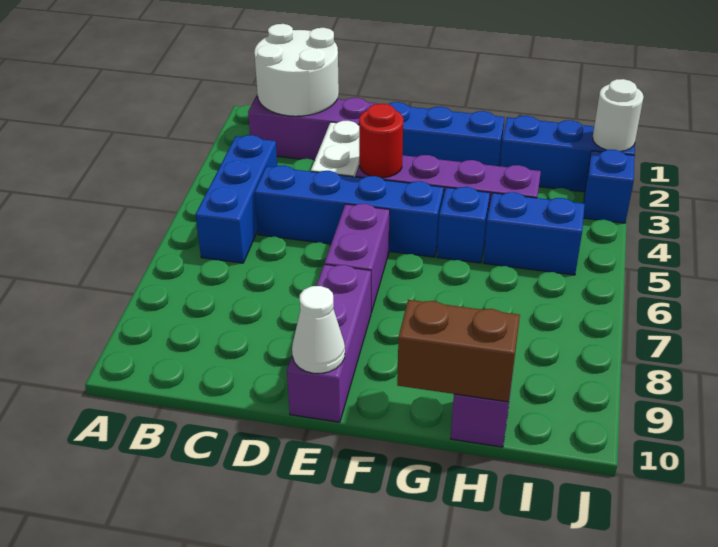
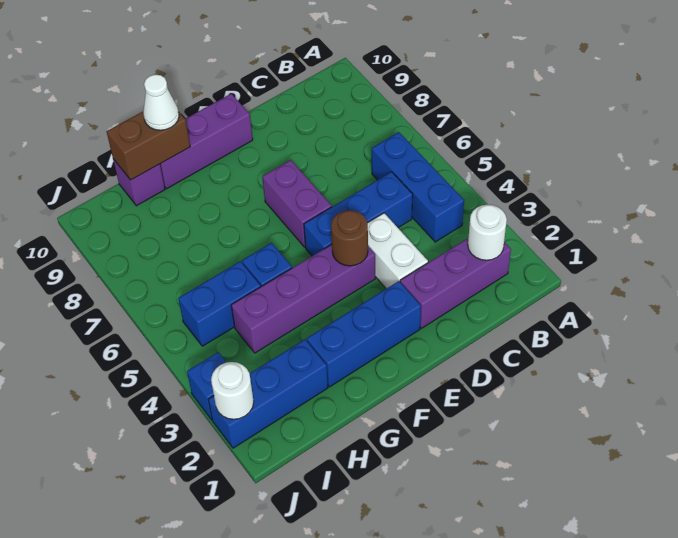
white round brick B1:C2 level 2 -> white round brick B2 level 2
blue brick C5:F5 level 1 -> blue brick C5:E5 level 1
red round brick E4 level 2 -> brown round brick E4 level 2
purple brick E8:E10 level 1 -> purple brick E10:G10 level 1
white cone E10 level 2 -> white cone G10 level 3

